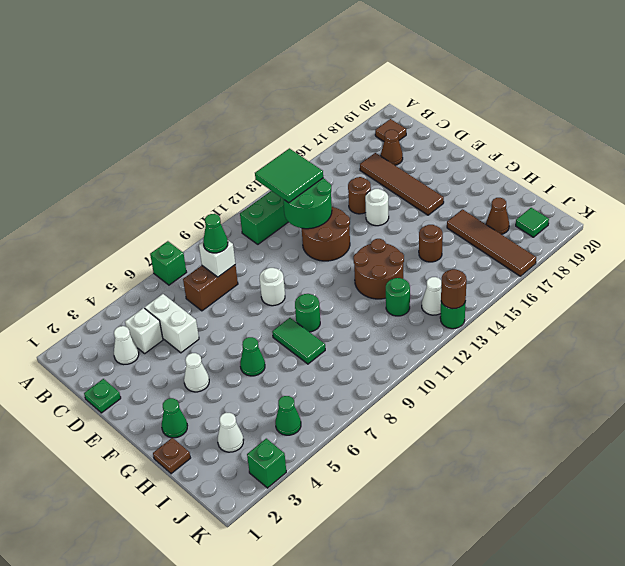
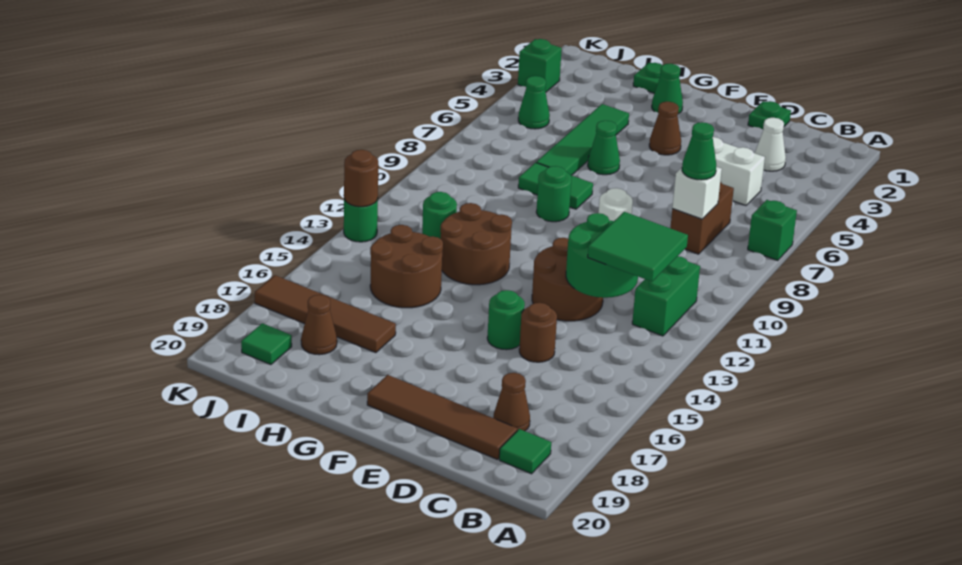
brown tile B19 level 1 -> green tile B19 level 1
white brick C4 level 1 -> none
brown tile C17:F17 level 1 -> brown tile C19:F19 level 1
white round brick E15 level 1 -> green round brick E15 level 1
white cone F4 level 1 -> brown cone F4 level 1
brown plate H1 level 1 -> green plate H1 level 1
none -> green tile H4:H7 level 1
brown round brick H15 level 1 -> brown round brick H14:I15 level 1
white cone I3 level 1 -> none
white cone J13 level 1 -> none

